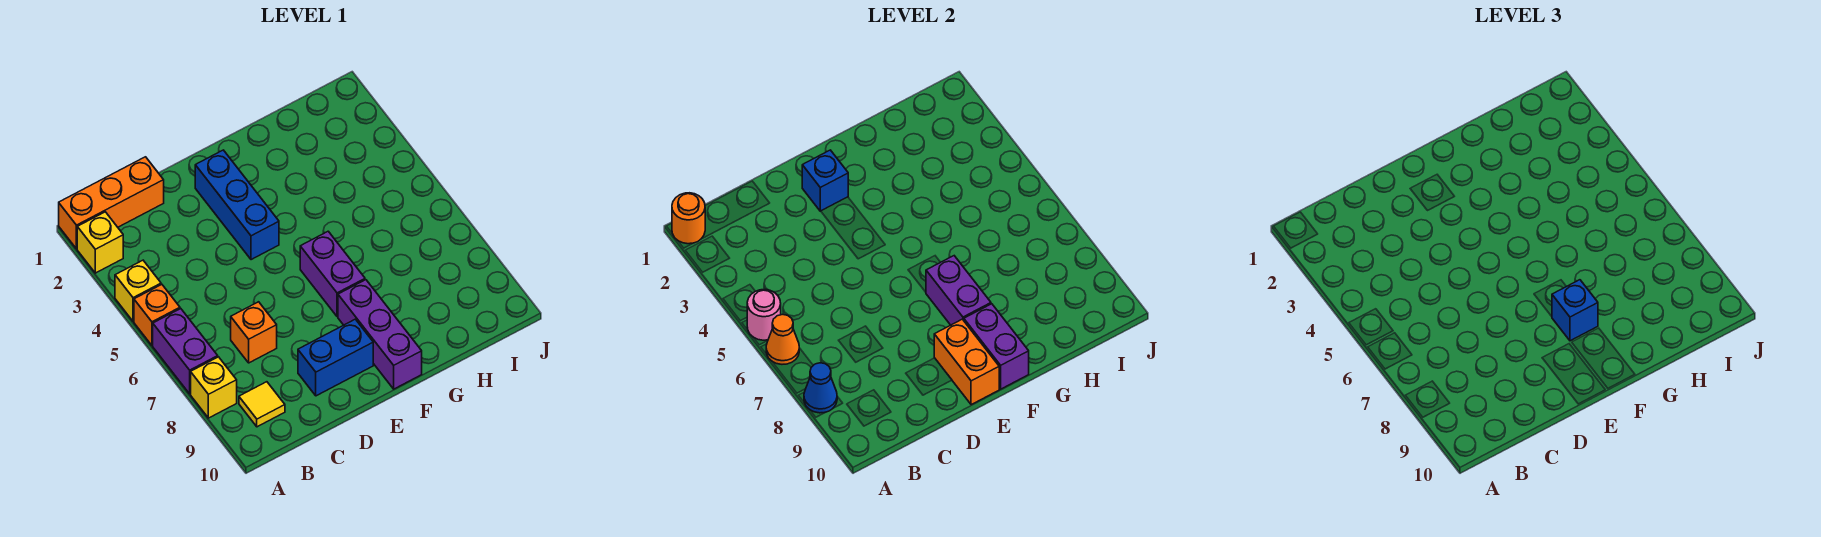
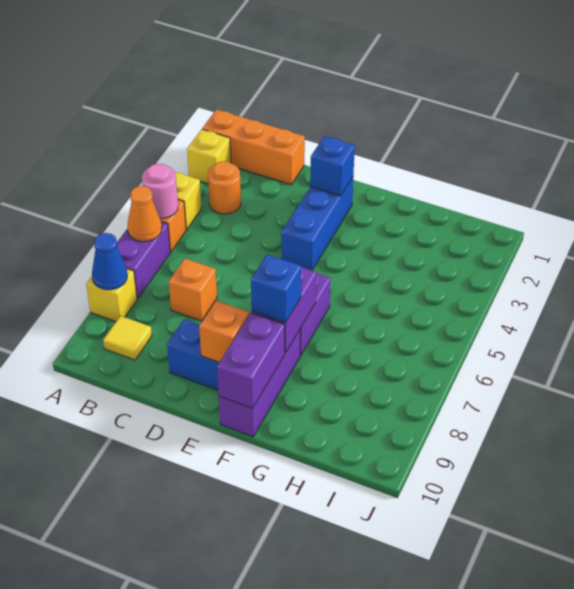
orange round brick A1 level 2 -> orange round brick B3 level 1
orange brick E9:E10 level 2 -> orange brick E9 level 2

